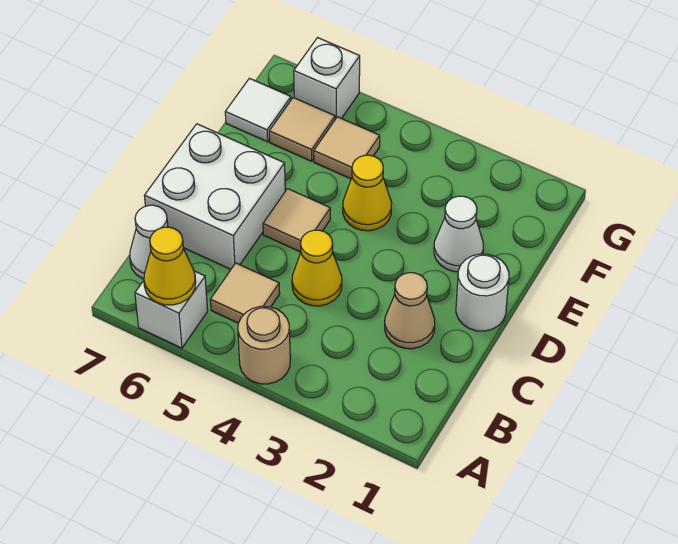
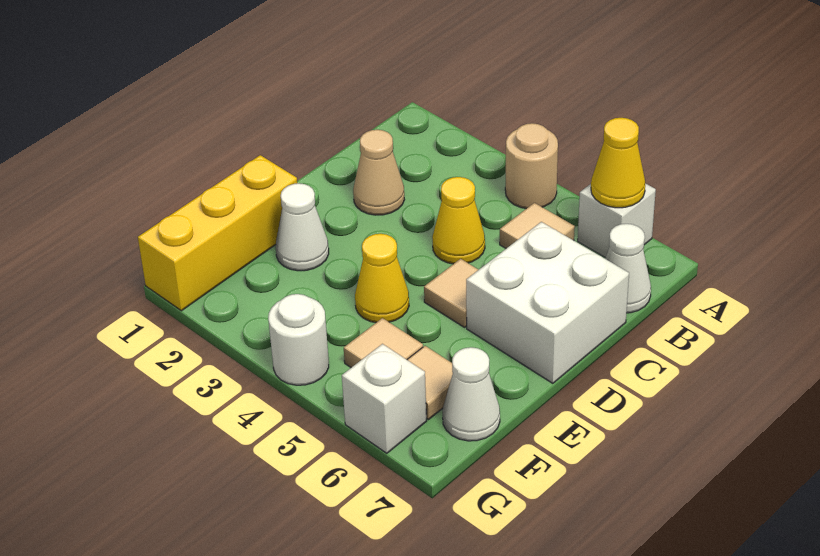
white round brick D1 level 1 -> white round brick G4 level 1
none -> yellow brick E1:G1 level 1
white tile F7 level 1 -> white cone F7 level 1

